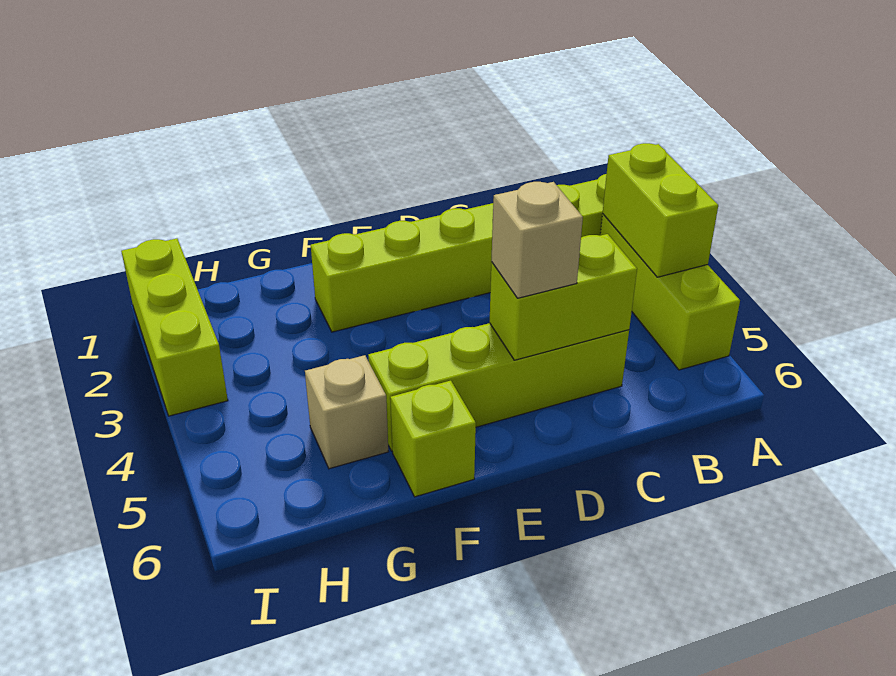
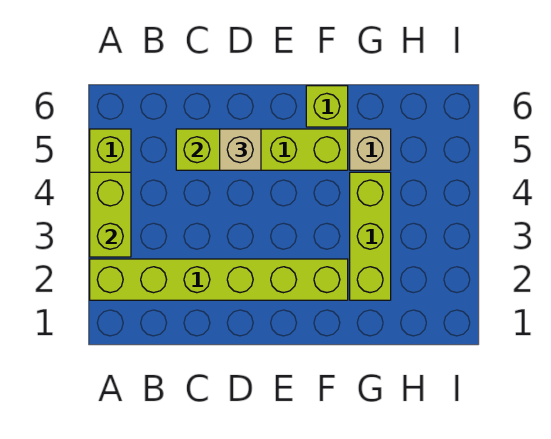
lime brick I1:I3 level 1 -> lime brick G2:G4 level 1

